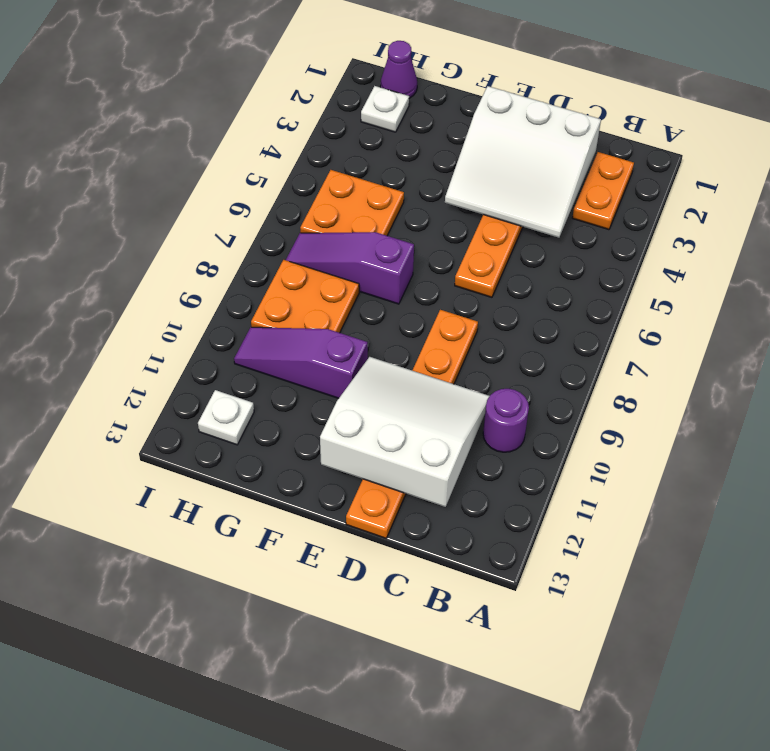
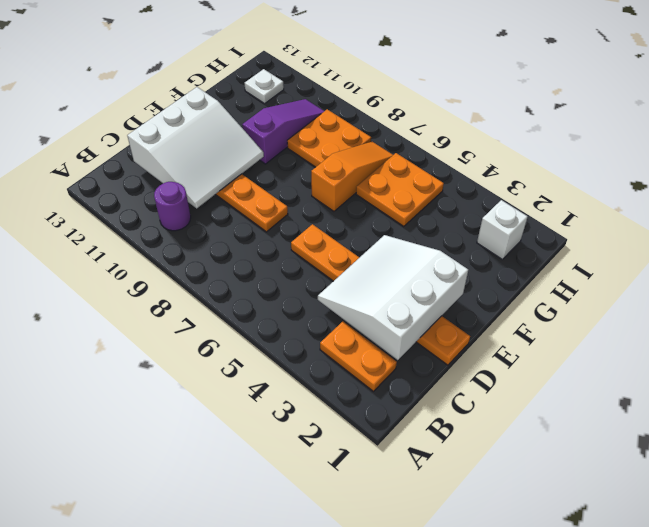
purple slope F7:H7 level 1 top F -> orange slope F7:H7 level 1 top F
purple cone H1 level 1 -> none
white plate H2 level 1 -> white brick H2 level 1

